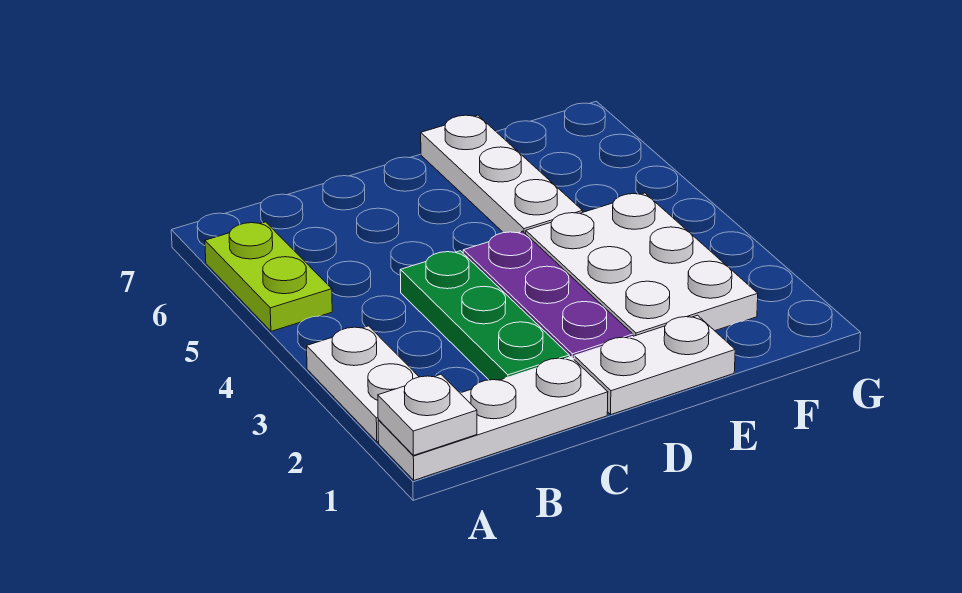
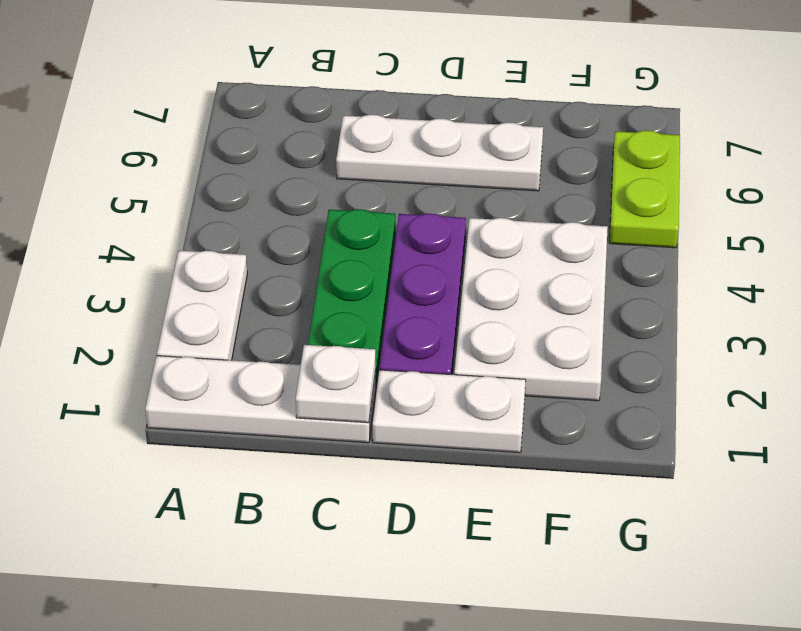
white plate A1 level 2 -> white plate C1 level 2
lime plate A5:A6 level 1 -> lime plate G5:G6 level 1
white plate E5:E7 level 1 -> white plate C6:E6 level 1

